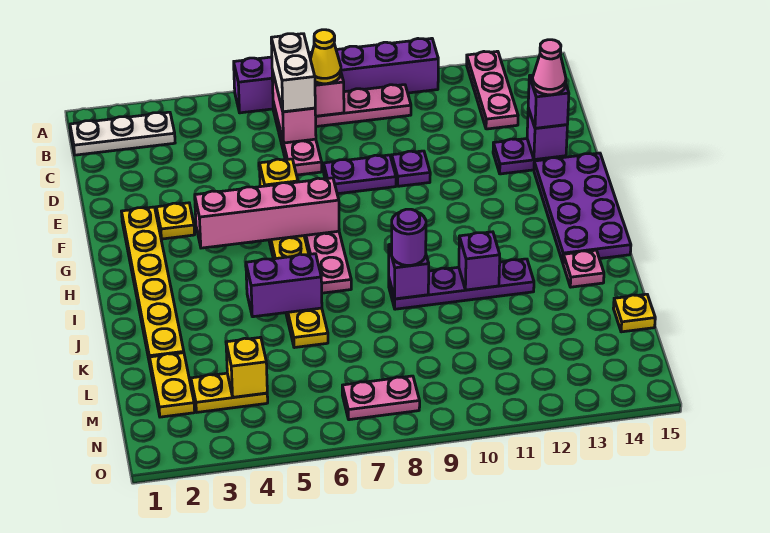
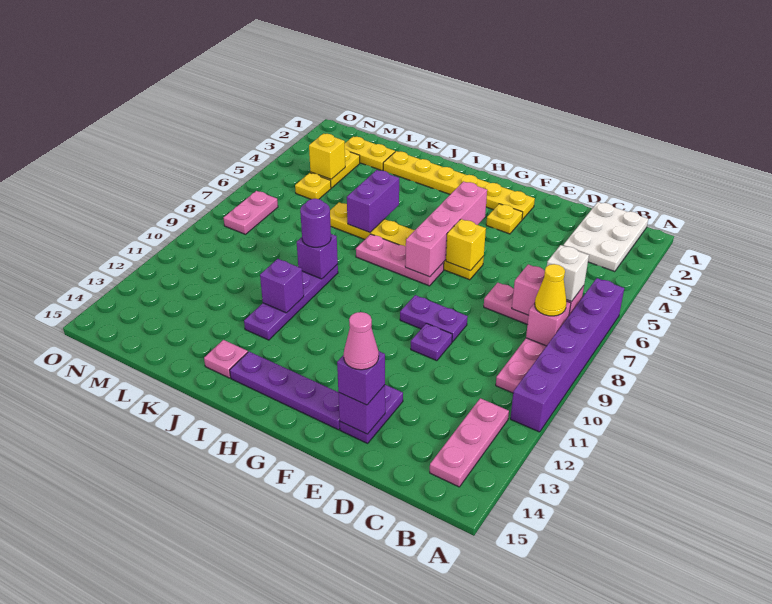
pink plate A13:C13 level 1 -> pink plate B12:B14 level 1
white plate B1:B3 level 1 -> white plate B1:C3 level 1
white brick B7:C7 level 3 -> white brick B7 level 3
purple plate E8:E9 level 1 -> purple plate E9:F9 level 1
purple plate F14:I15 level 1 -> purple plate F14:I14 level 1
yellow plate L15 level 1 -> yellow plate M5 level 1

